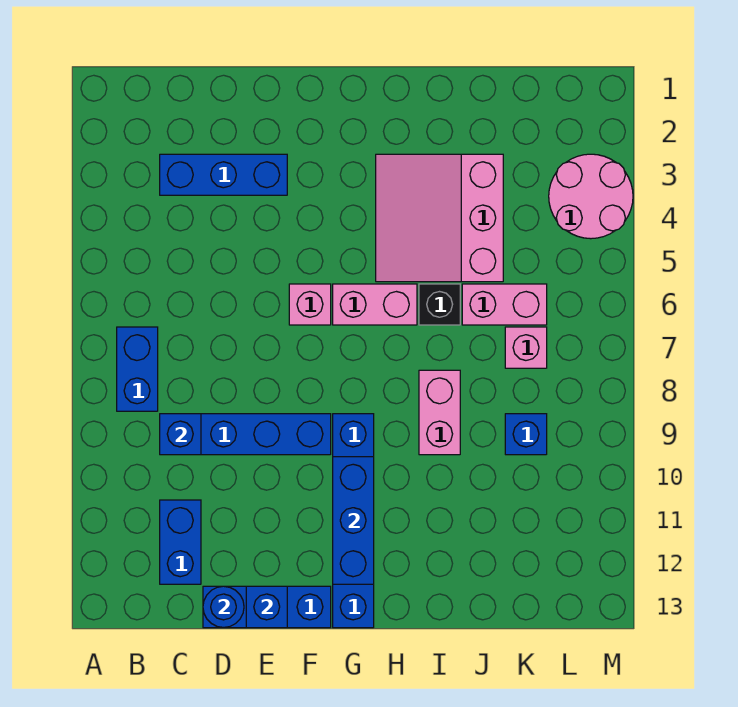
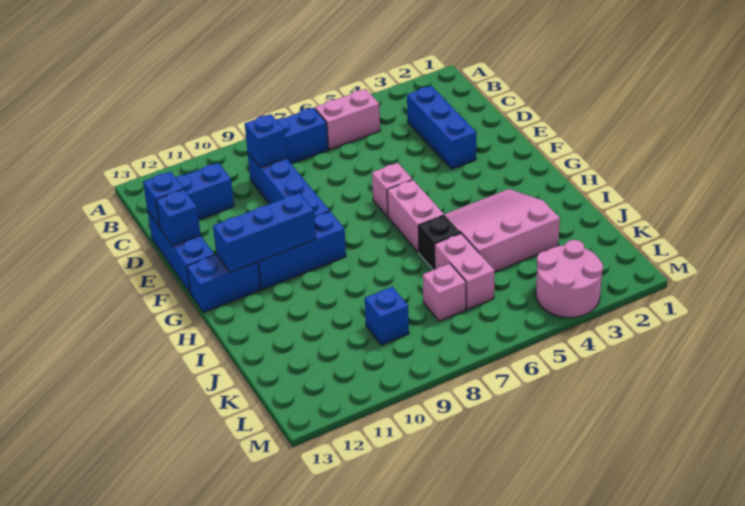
blue round brick D13 level 2 -> blue brick D13 level 2
pink brick I8:I9 level 1 -> pink brick B5:B6 level 1

